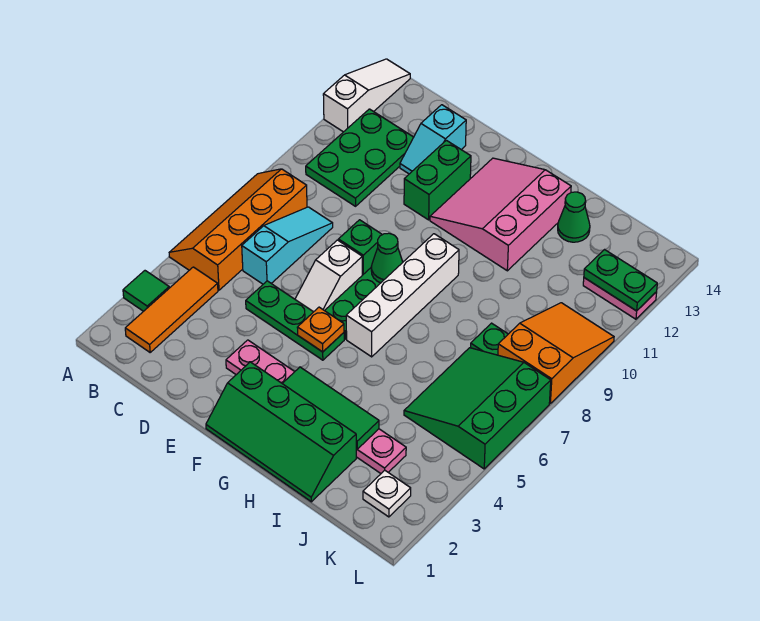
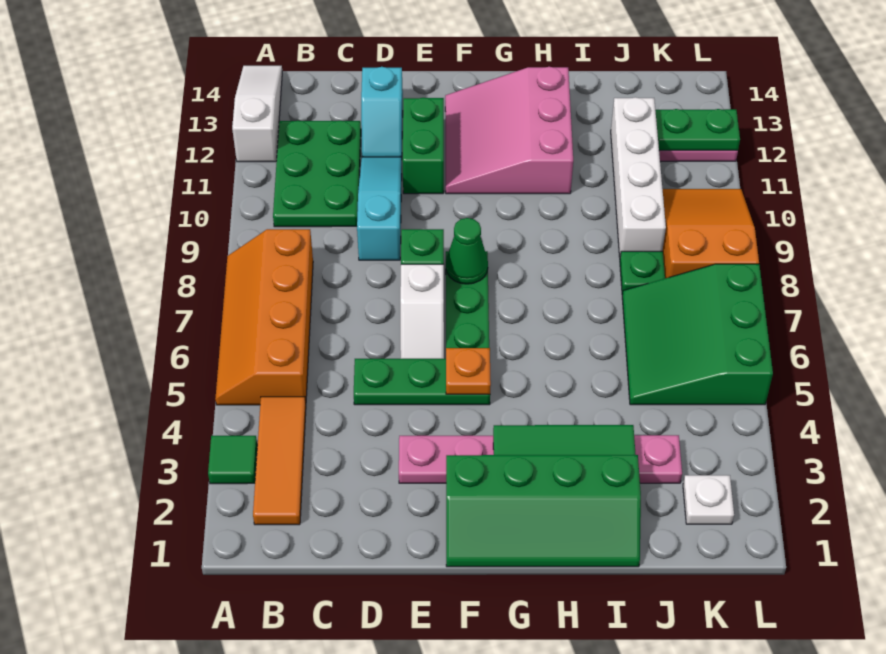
cyan slope C6:C8 level 1 top 6 -> cyan slope D9:D11 level 1 top 9
white brick G6:G9 level 1 -> white brick J9:J12 level 1
green cone I13 level 1 -> none

